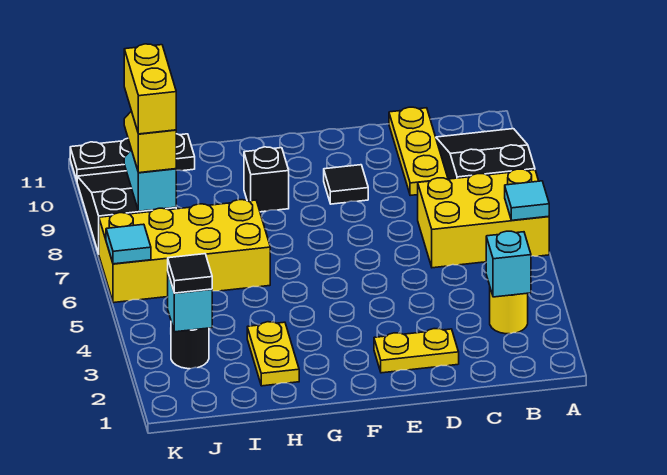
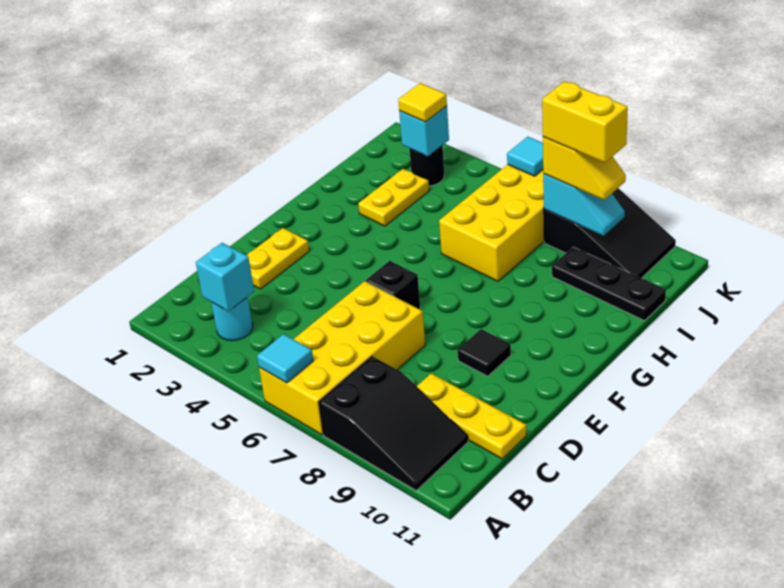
yellow brick A6:C7 level 1 -> yellow brick A6:D7 level 1
yellow round brick B3 level 1 -> cyan round brick B3 level 1
black brick G9 level 1 -> black brick E6 level 1
yellow plate H2:H3 level 1 -> yellow plate H3:I3 level 1
black plate I11:K11 level 1 -> black plate I9:I11 level 1
black tile J3 level 3 -> yellow tile J3 level 3

